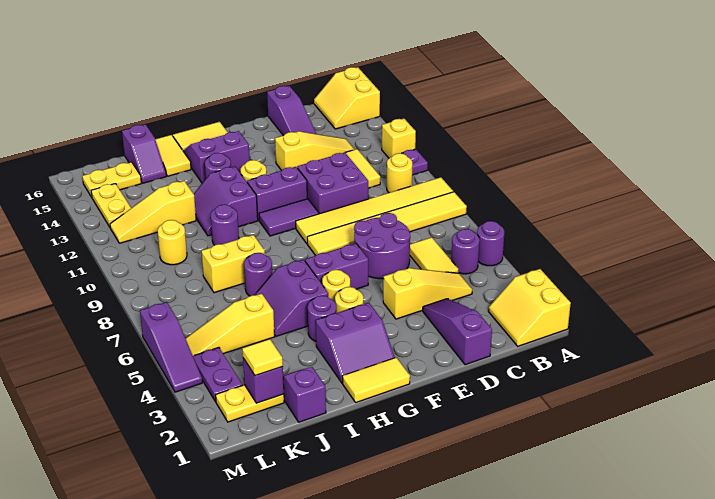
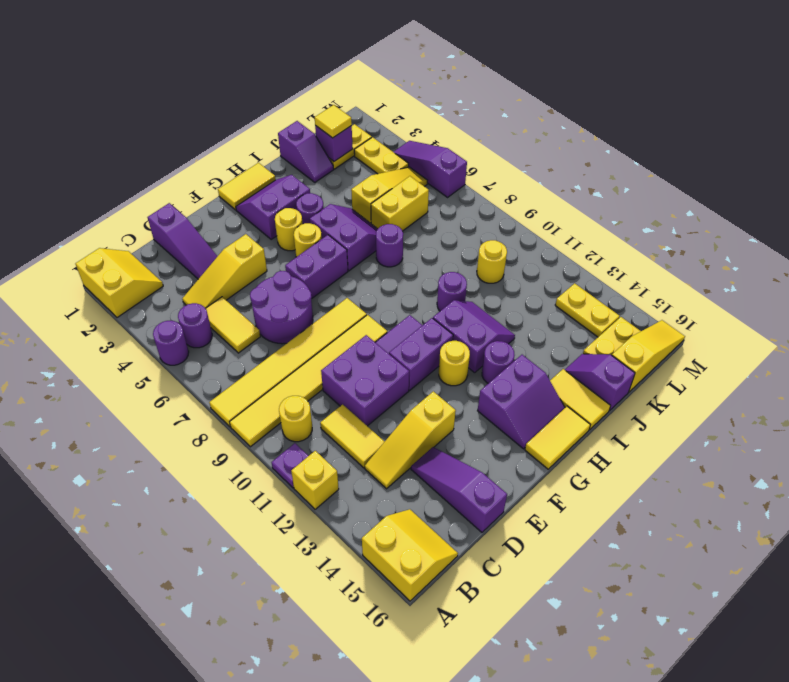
yellow brick I8:J8 level 1 -> yellow brick J6:K6 level 1
yellow slope J12:L12 level 1 top J -> yellow slope K16:M16 level 1 top K
purple plate L3:L4 level 1 -> yellow plate L3:L4 level 1

